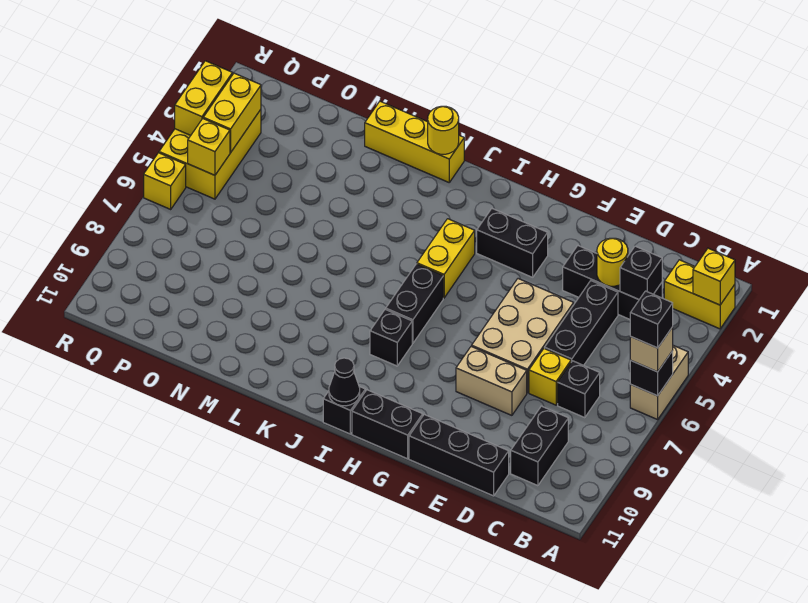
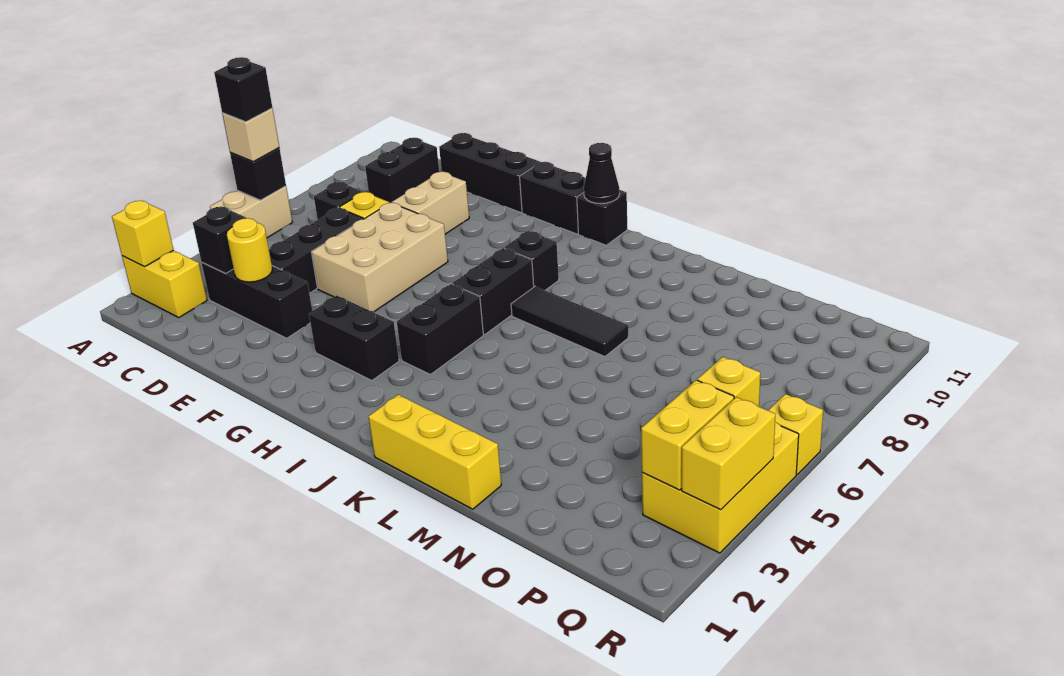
tan brick E8:F8 level 1 -> tan brick E8:E9 level 1
yellow brick I4:I5 level 1 -> black brick I4:I5 level 1
none -> black tile J7:L7 level 1
yellow round brick K1 level 2 -> none

